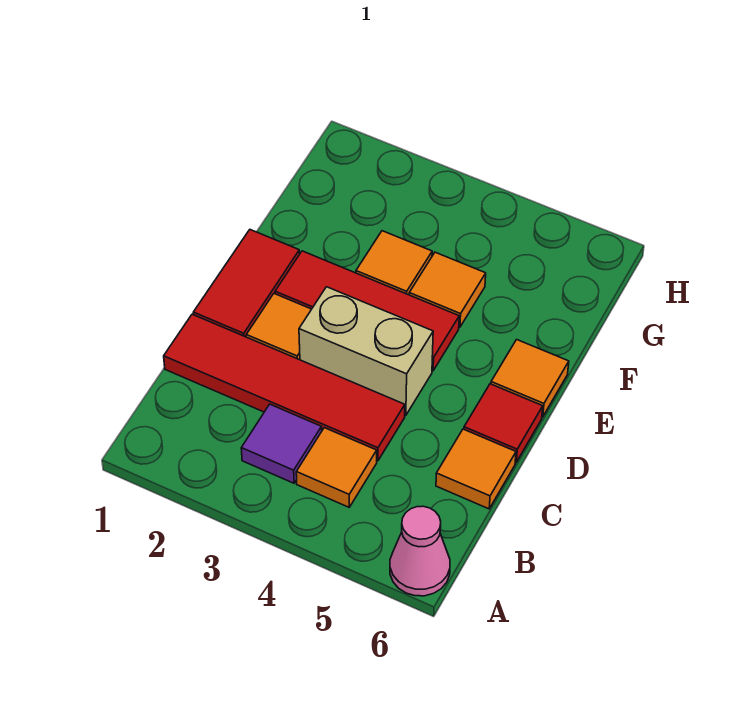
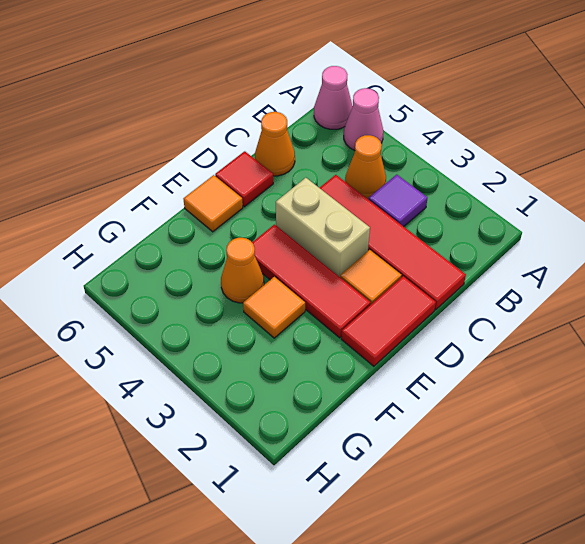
none -> pink cone A5 level 1
orange tile B4 level 1 -> orange cone B4 level 1
orange tile C6 level 1 -> orange cone C6 level 1
orange tile F4 level 1 -> orange cone F4 level 1

